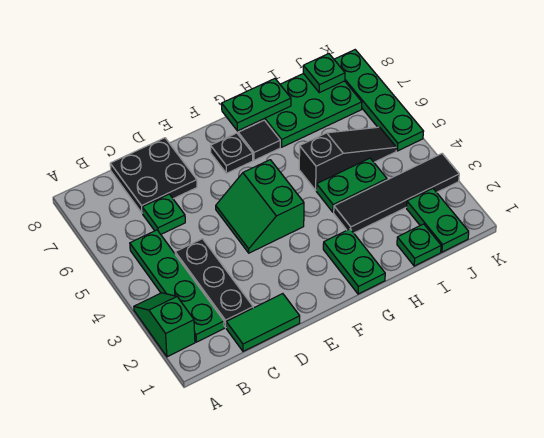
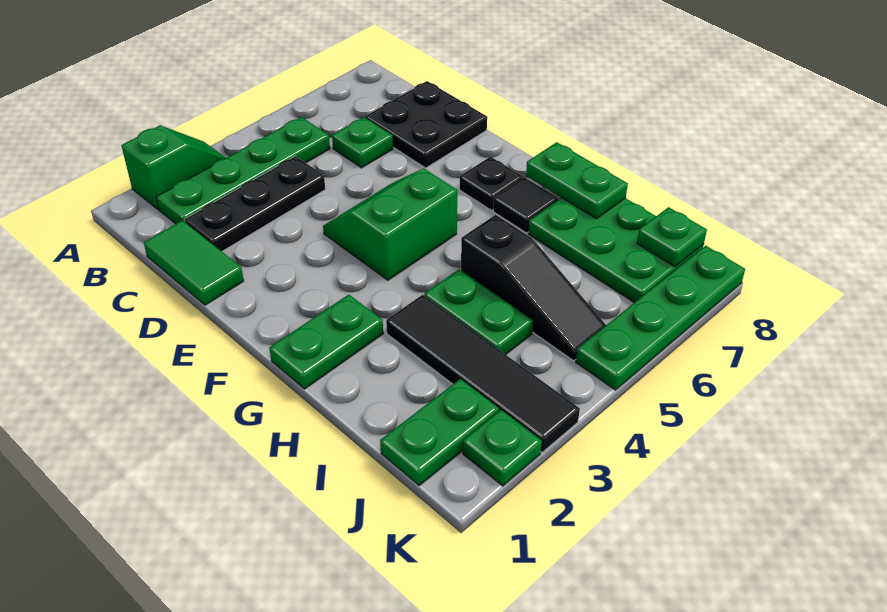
green plate I1 level 1 -> green plate K2 level 1

